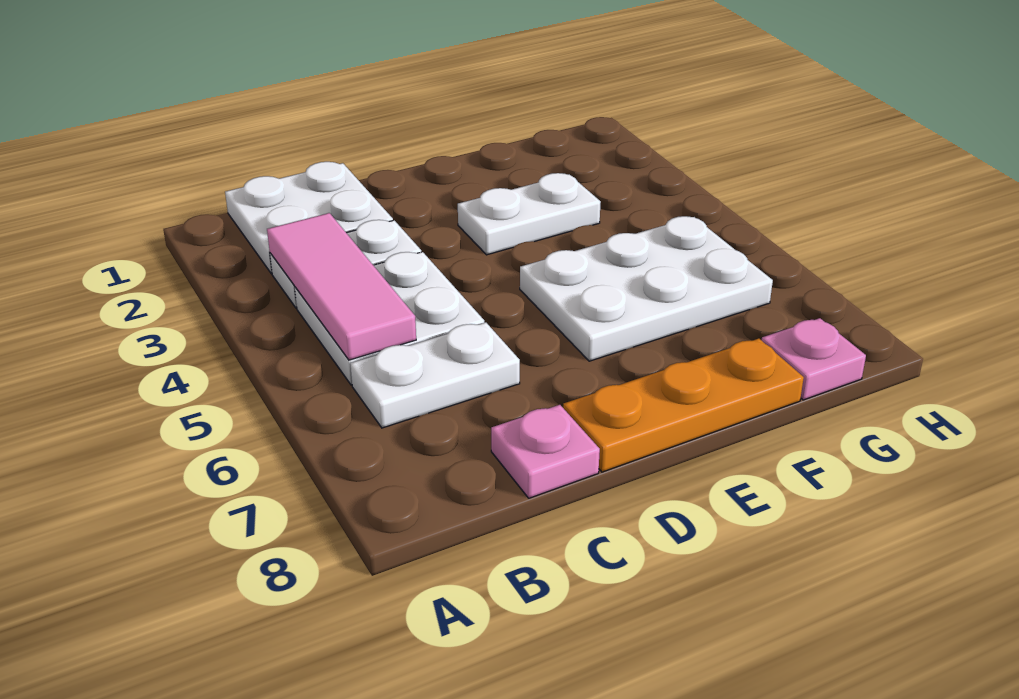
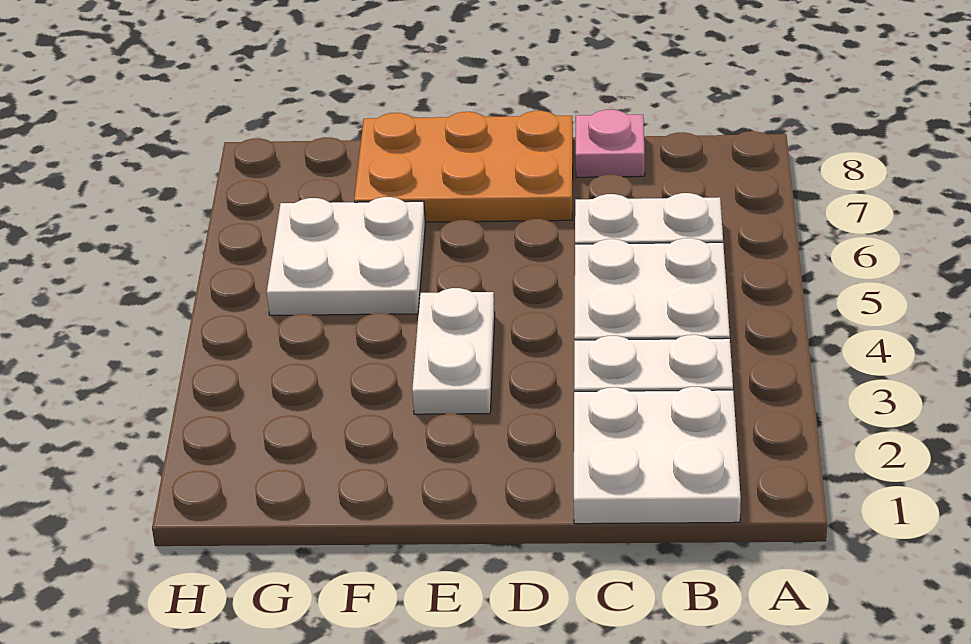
pink tile B3:B5 level 2 -> none
orange plate D8:F8 level 1 -> orange plate D7:F8 level 1
white plate E3:F3 level 1 -> white plate E3:E4 level 1
white plate E5:G6 level 1 -> white plate F5:G6 level 1
pink plate G8 level 1 -> none

